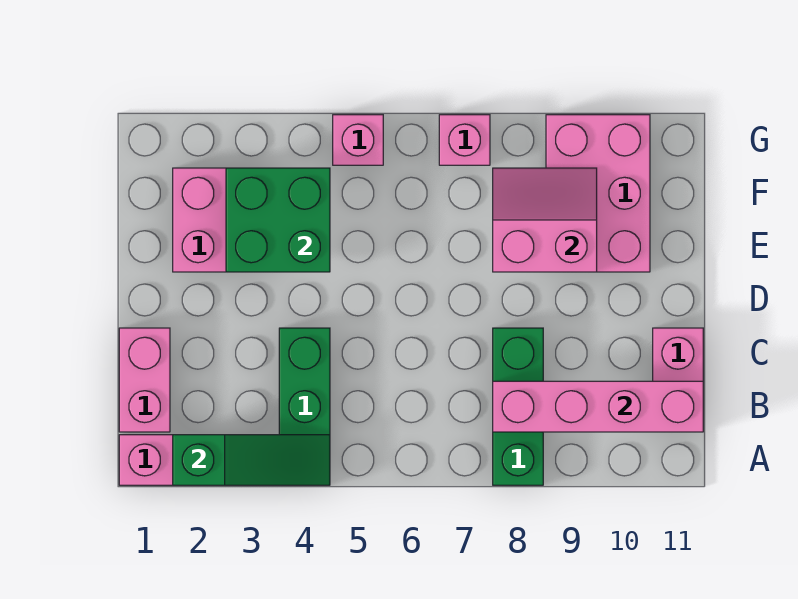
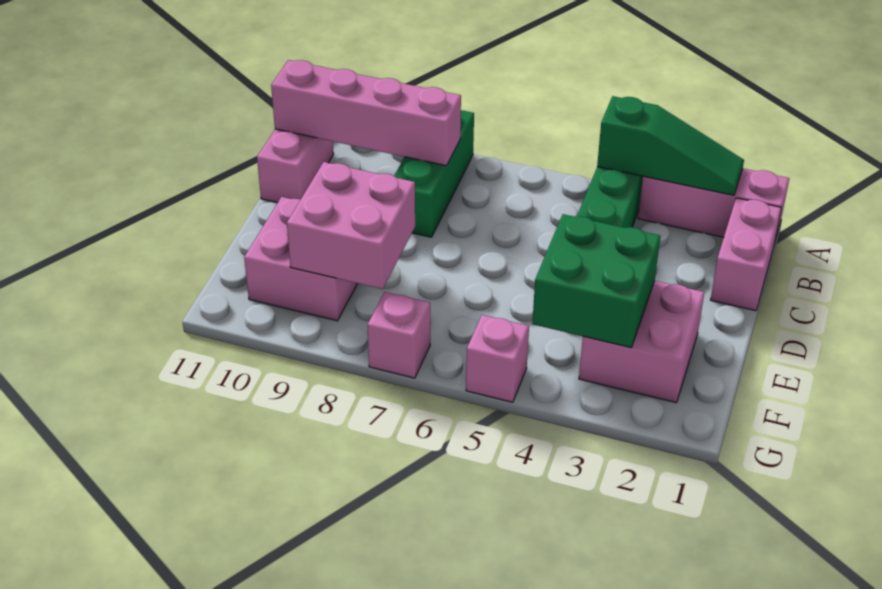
green slope A2:A4 level 2 top 2 -> green slope A2:A4 level 2 top 4
pink slope E8:F9 level 2 top E -> pink brick E8:F9 level 2
pink brick E9:G10 level 1 -> pink brick E9:F10 level 1

